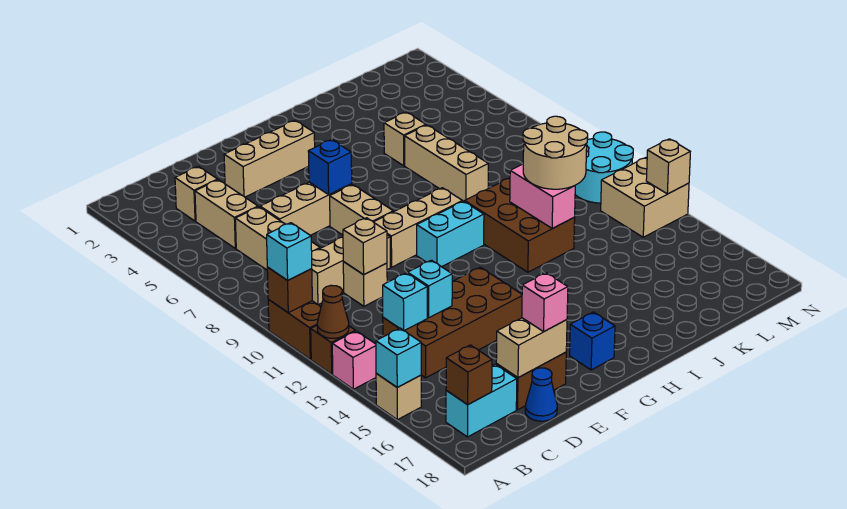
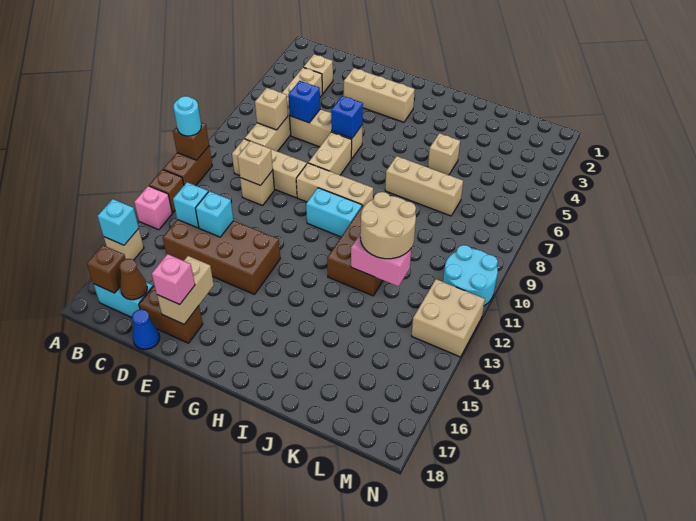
cyan brick A10 level 3 -> cyan round brick A10 level 3
brown cone A12 level 2 -> brown cone C17 level 2
tan brick D17:E17 level 2 -> tan brick E16:E17 level 2
blue brick G17 level 1 -> blue brick D6 level 2
tan brick J6:J8 level 1 -> tan brick I7:K7 level 1
pink brick J11:J12 level 2 -> pink brick J12:K12 level 2
tan brick N13 level 2 -> tan brick C7 level 2

